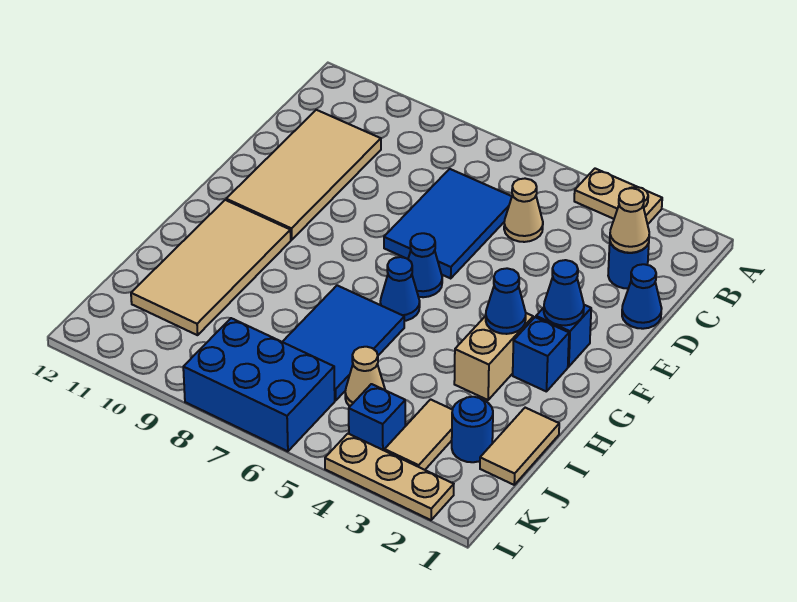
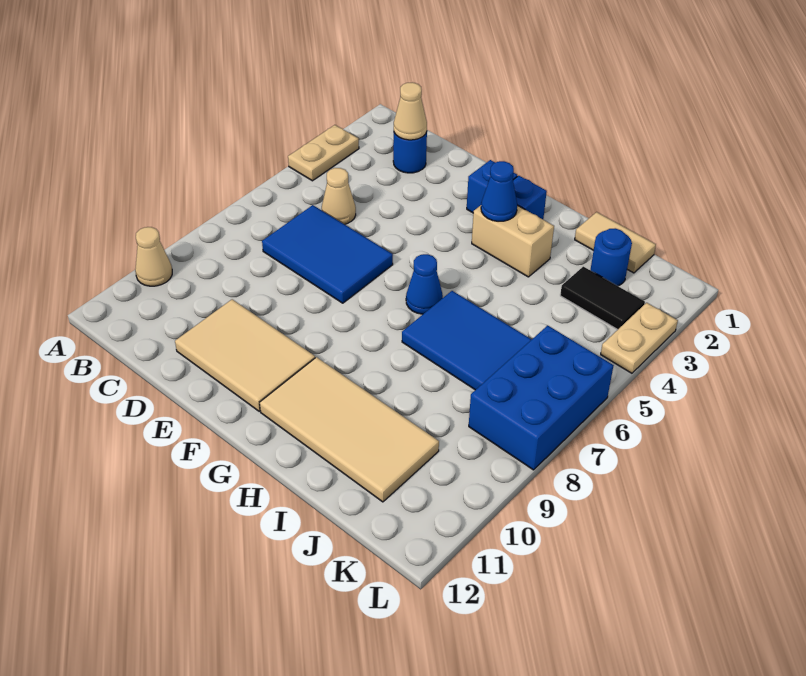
tan tile C10:F11 level 1 -> tan tile D10:F11 level 1
blue cone D1 level 1 -> none
blue cone F2 level 2 -> none
blue cone F6 level 1 -> none
tan tile J3:K3 level 1 -> black tile J3:K3 level 1
tan cone J5 level 1 -> tan cone A10 level 1
blue brick K4 level 1 -> none
tan plate L2:L4 level 1 -> tan plate L3:L4 level 1

